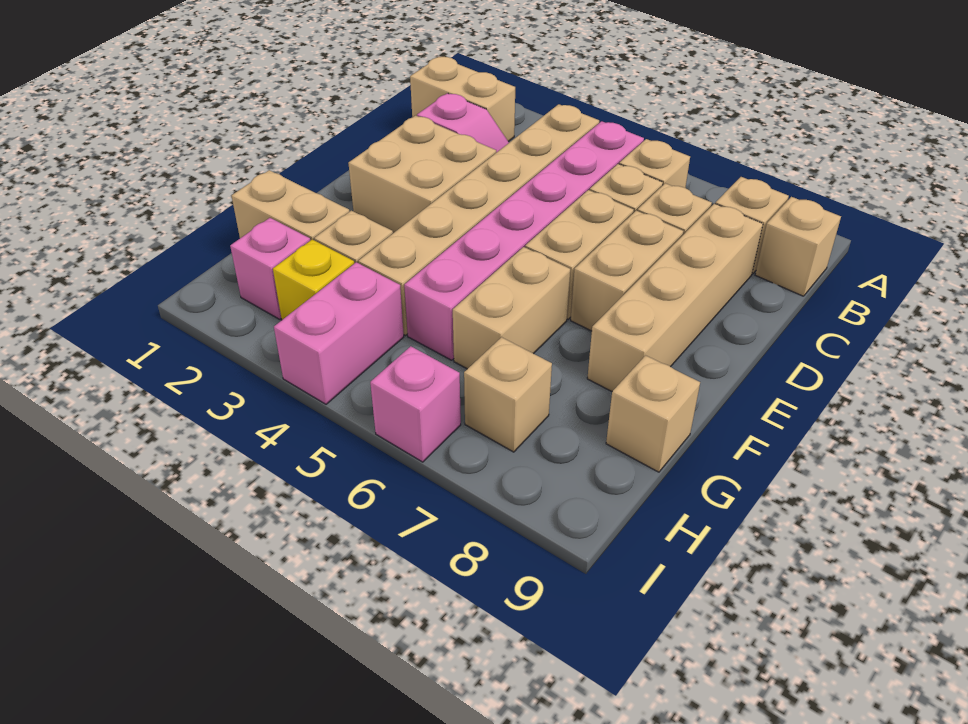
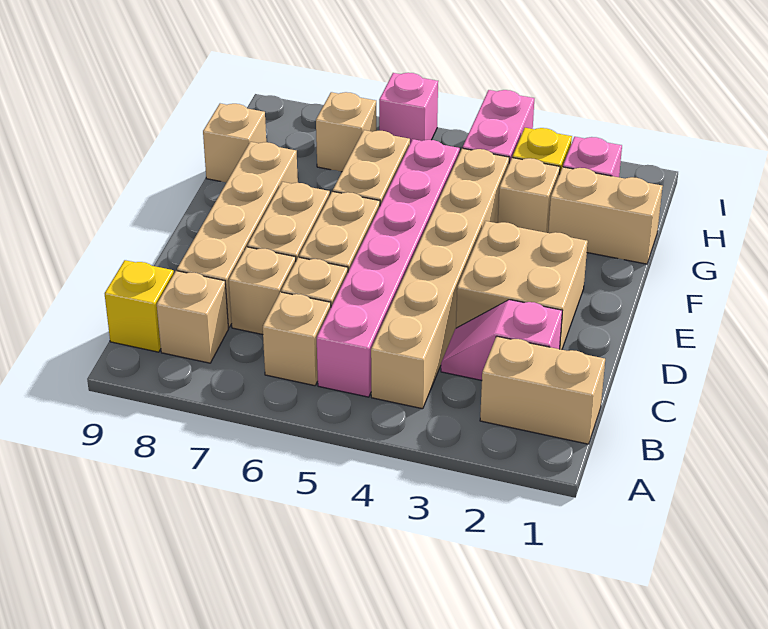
tan brick B9 level 1 -> yellow brick B9 level 1

